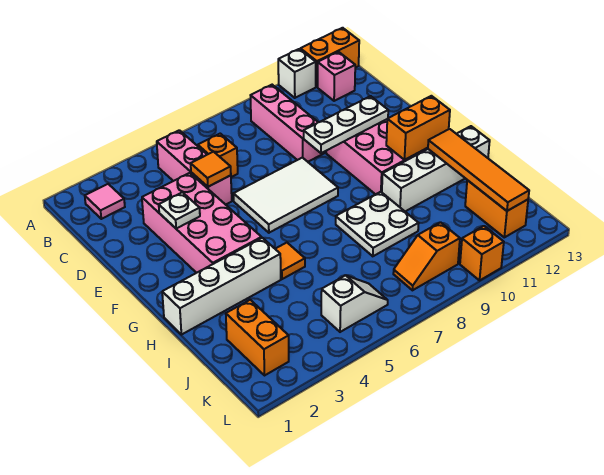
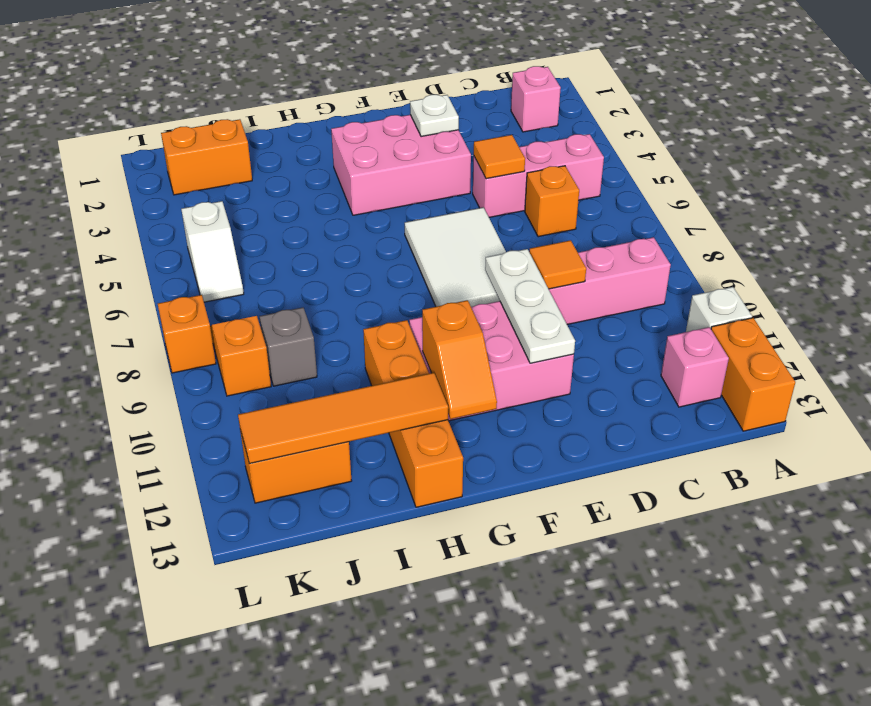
pink tile B2 level 1 -> pink brick B2 level 1
pink brick D3:G4 level 1 -> pink brick E3:G4 level 1
orange brick G11:G12 level 2 -> orange slope G11:G12 level 2 top 11
white brick H1:H4 level 1 -> none
orange tile H5 level 1 -> orange tile D9 level 2
white plate H8:I9 level 1 -> none
white brick H10:H13 level 1 -> orange brick H10:H13 level 1
none -> grey brick J9 level 1
orange brick L10 level 1 -> orange brick L8 level 1

